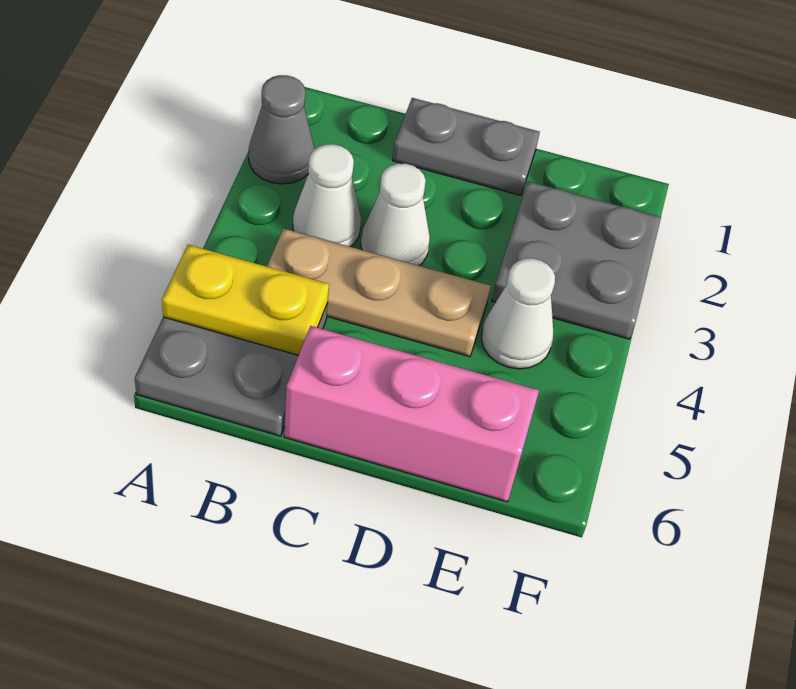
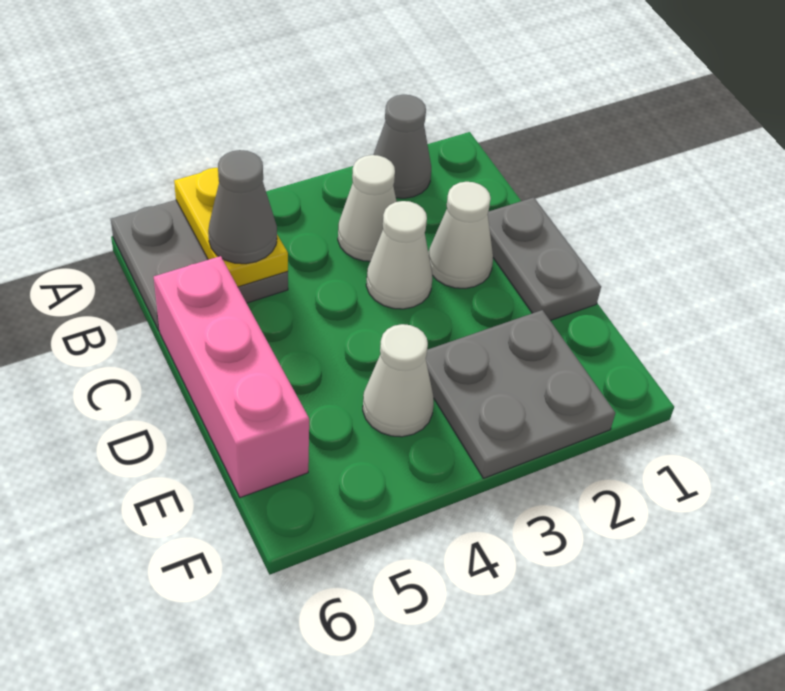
tan plate B4:D4 level 1 -> none
none -> grey cone B5 level 3
none -> white cone C2 level 1

